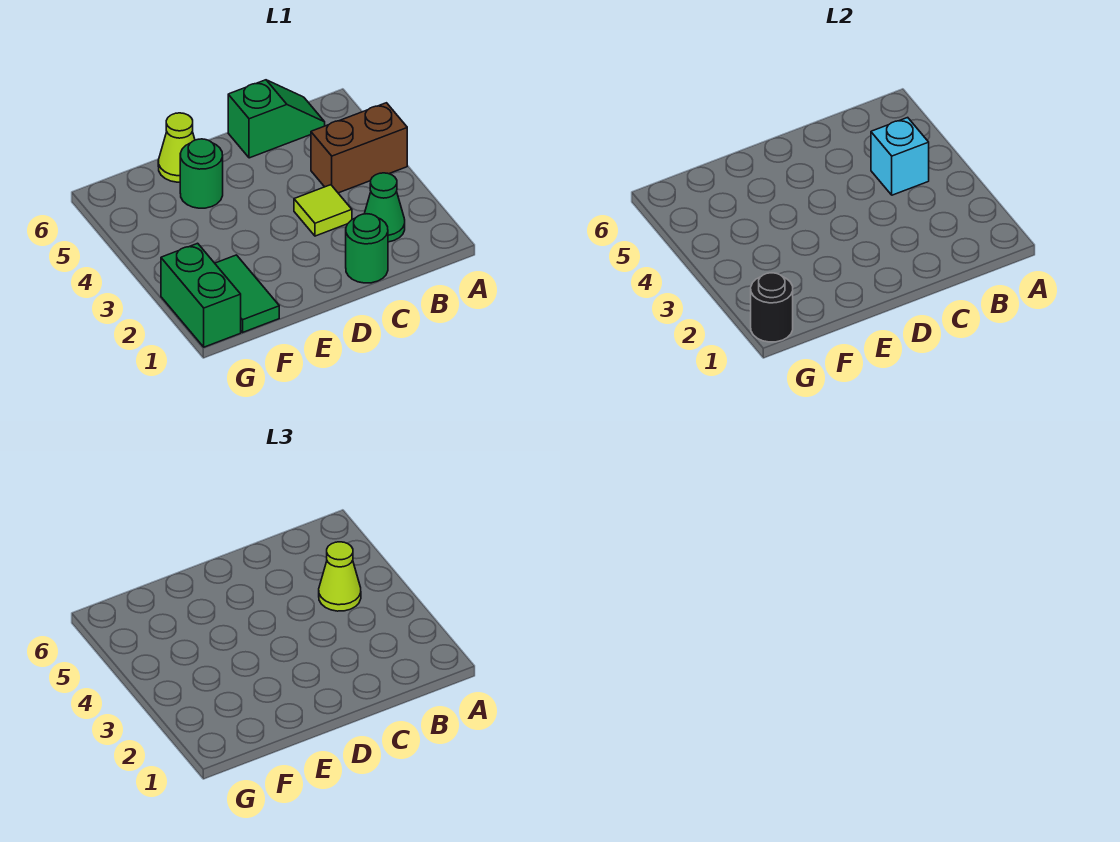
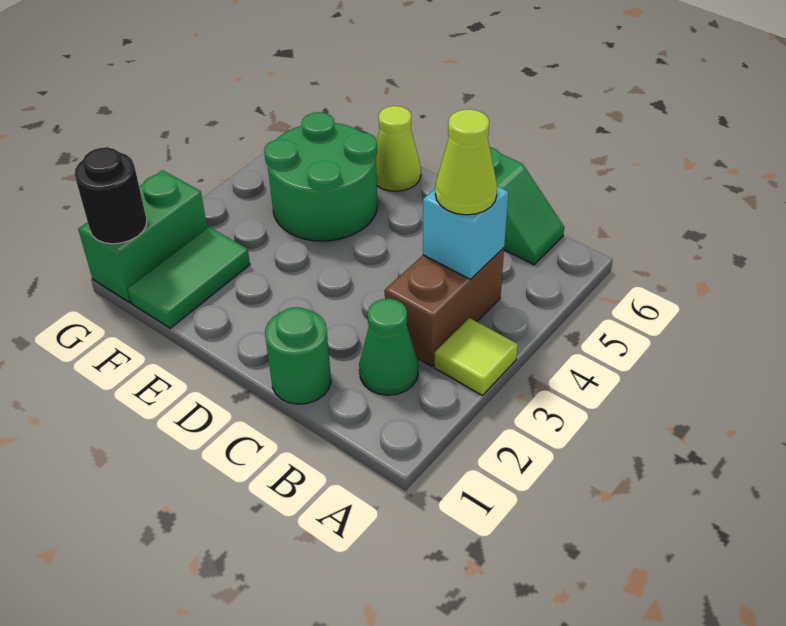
brown brick A4:B4 level 1 -> brown brick B3:B4 level 1
lime tile C3 level 1 -> lime tile A3 level 1
green round brick E5 level 1 -> green round brick E4:F5 level 1

